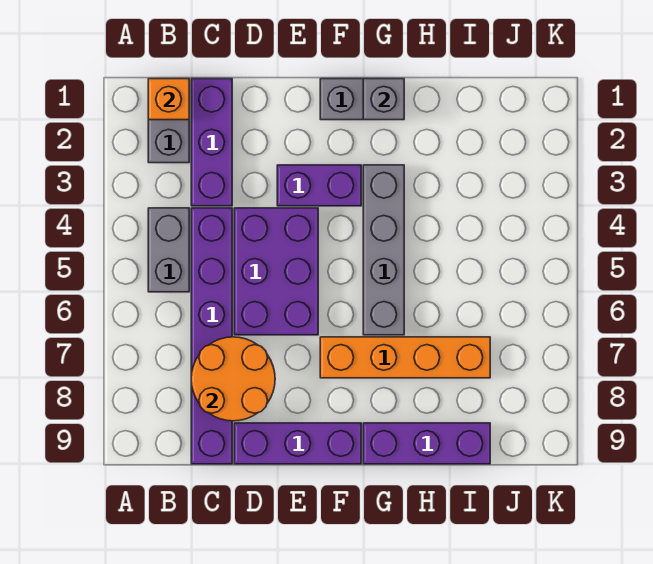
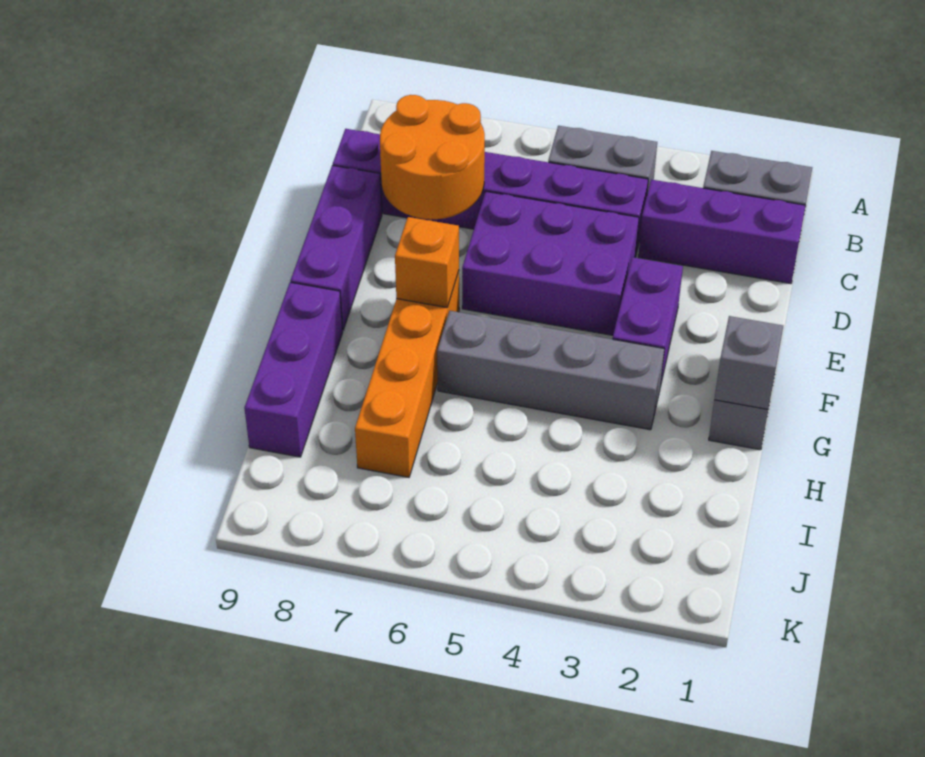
orange brick B1 level 2 -> orange brick F7 level 2

